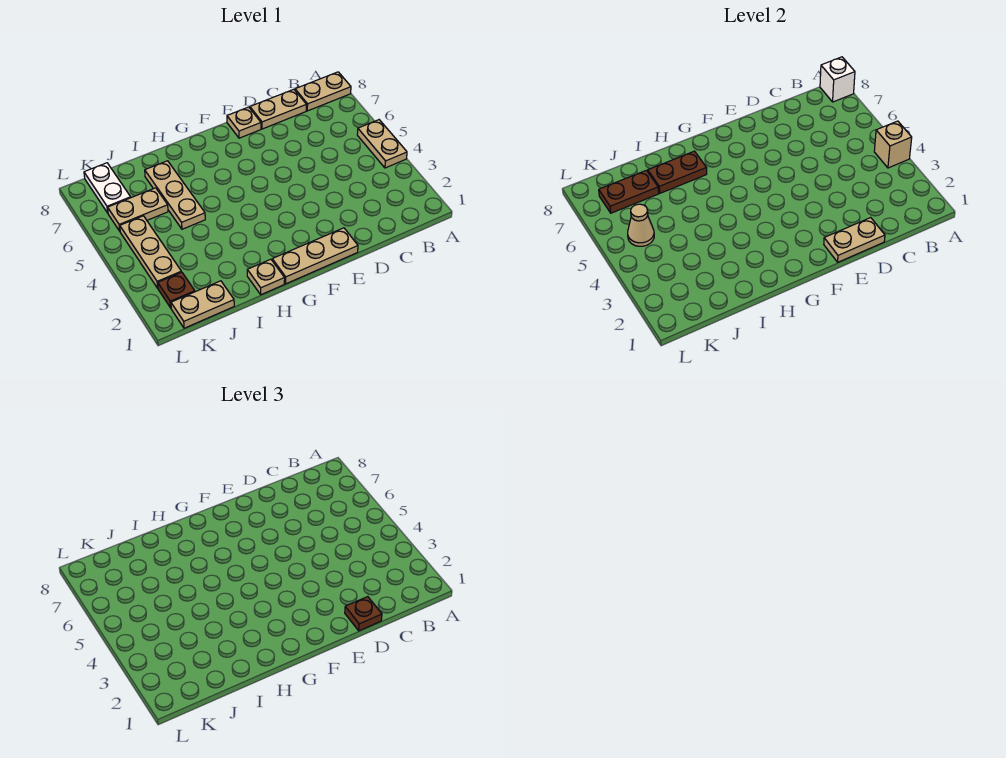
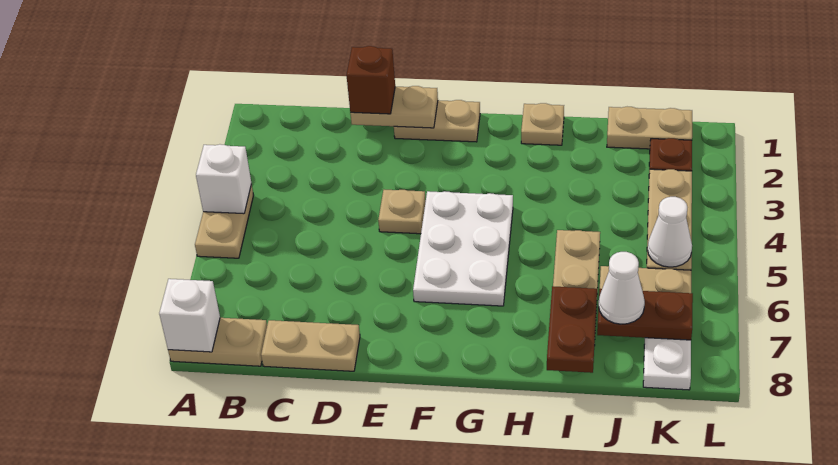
tan brick A4 level 2 -> white brick A4 level 2
brown plate D1 level 3 -> brown brick D1 level 3
tan plate E1:G1 level 1 -> tan plate E1:F1 level 1
tan plate E8 level 1 -> tan plate E4 level 1
none -> white plate F4:G6 level 1
brown plate H7:I7 level 2 -> brown plate I7:I8 level 2
none -> white cone J7 level 3
tan cone K5 level 2 -> white cone K5 level 2

